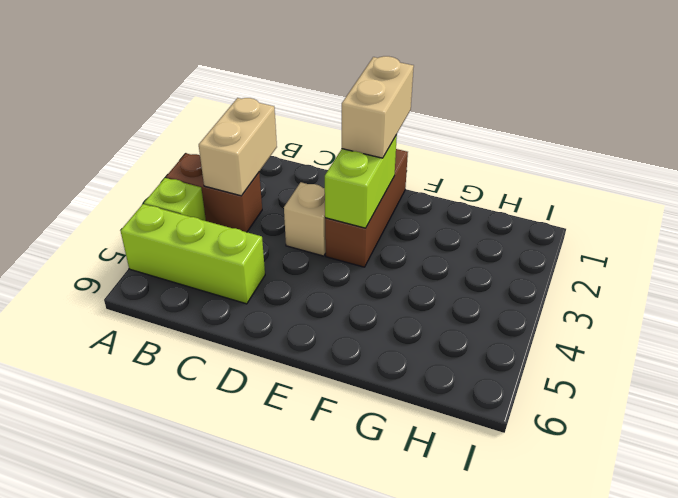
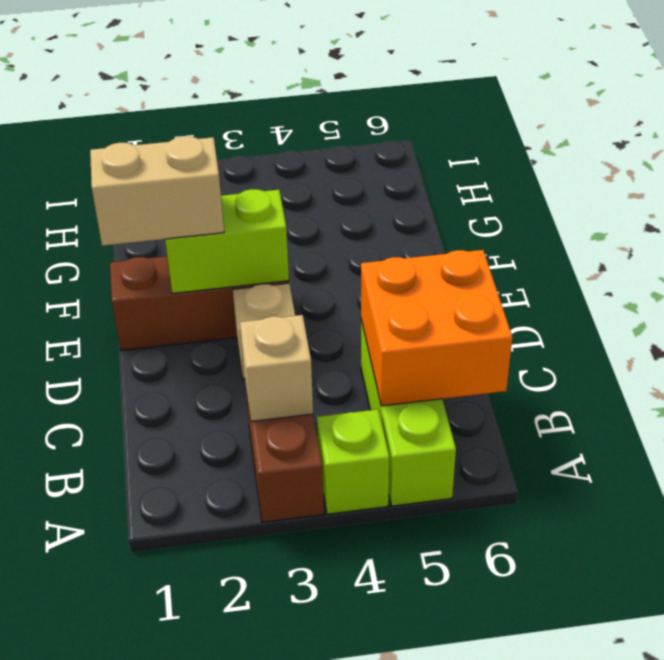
tan brick B2:B3 level 2 -> tan brick B3 level 2
none -> orange brick B5:C6 level 2

